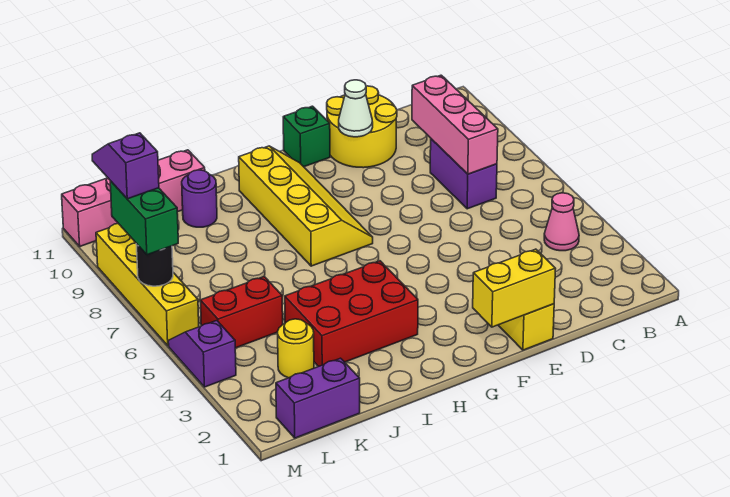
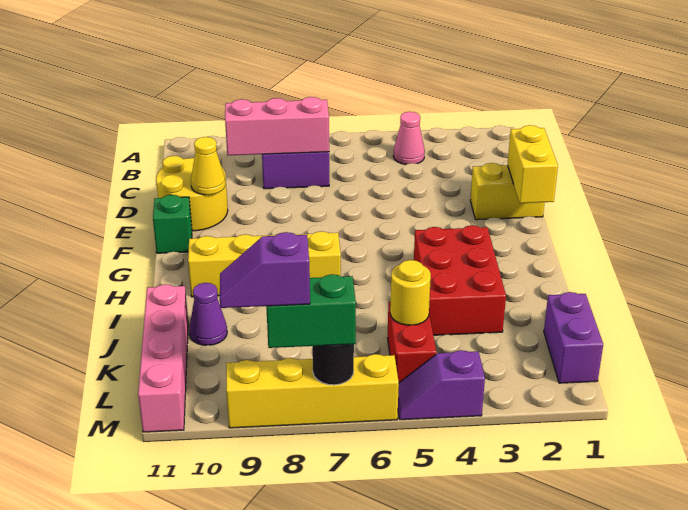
white cone E10 level 2 -> yellow cone E10 level 2
purple round brick J10 level 1 -> purple cone J10 level 1
yellow round brick K3 level 1 -> yellow round brick K5 level 2

